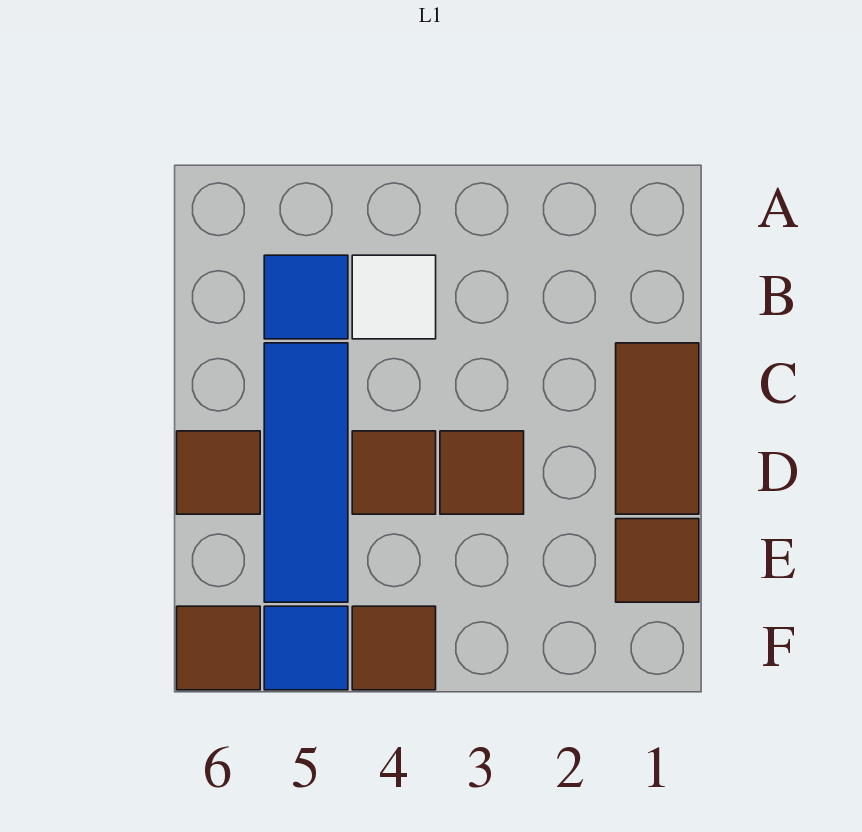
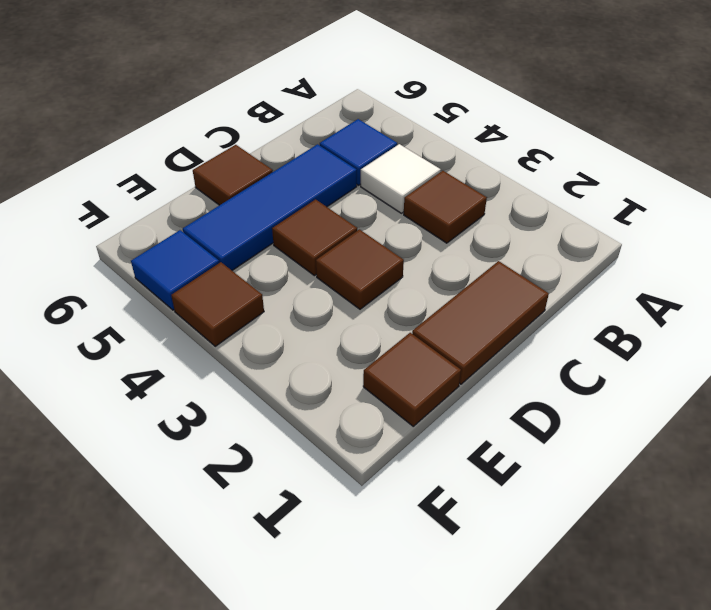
brown tile F6 level 1 -> brown tile B3 level 1

